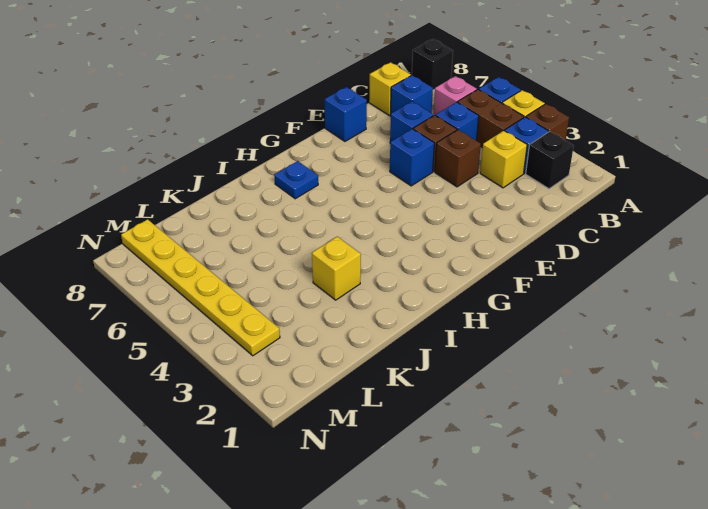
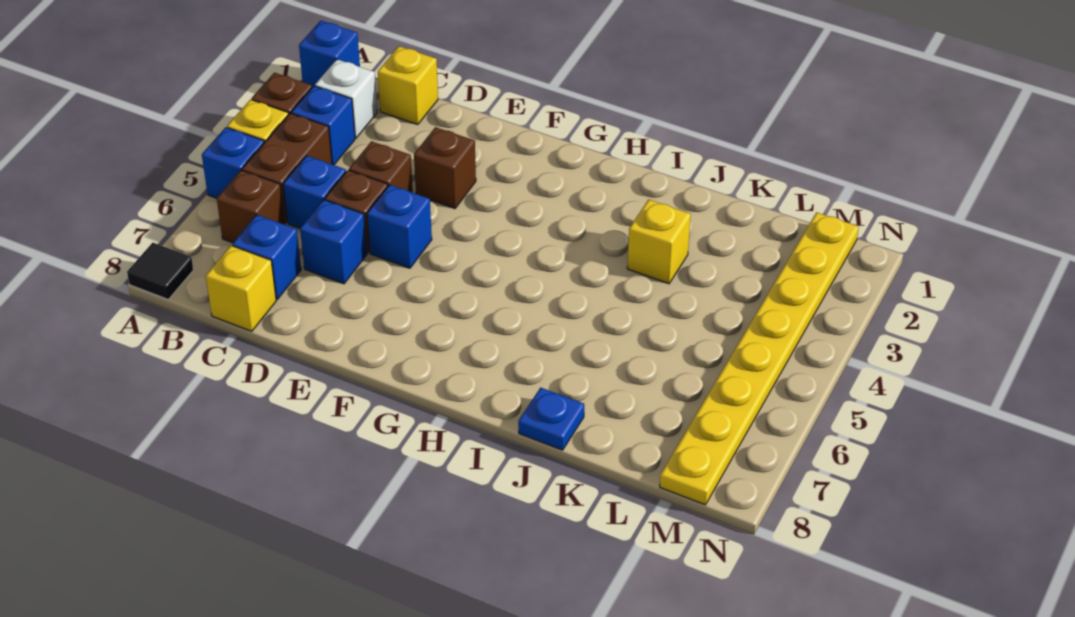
black brick A8 level 1 -> black tile A8 level 1
black brick B2 level 1 -> white brick B2 level 1
pink brick B6 level 1 -> brown brick B6 level 1
yellow brick C3 level 1 -> yellow brick C1 level 1
none -> brown brick E3 level 1
blue brick E8 level 1 -> blue brick A1 level 1
blue plate H7 level 1 -> blue plate J8 level 1
yellow plate M3:M8 level 1 -> yellow plate M1:M8 level 1

